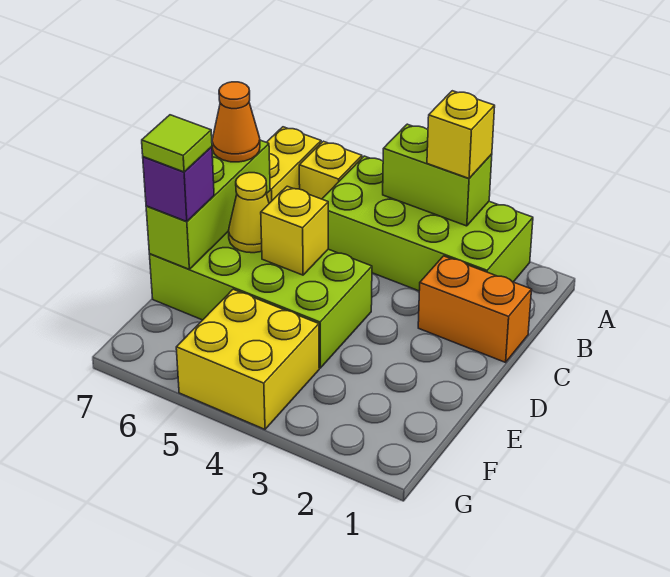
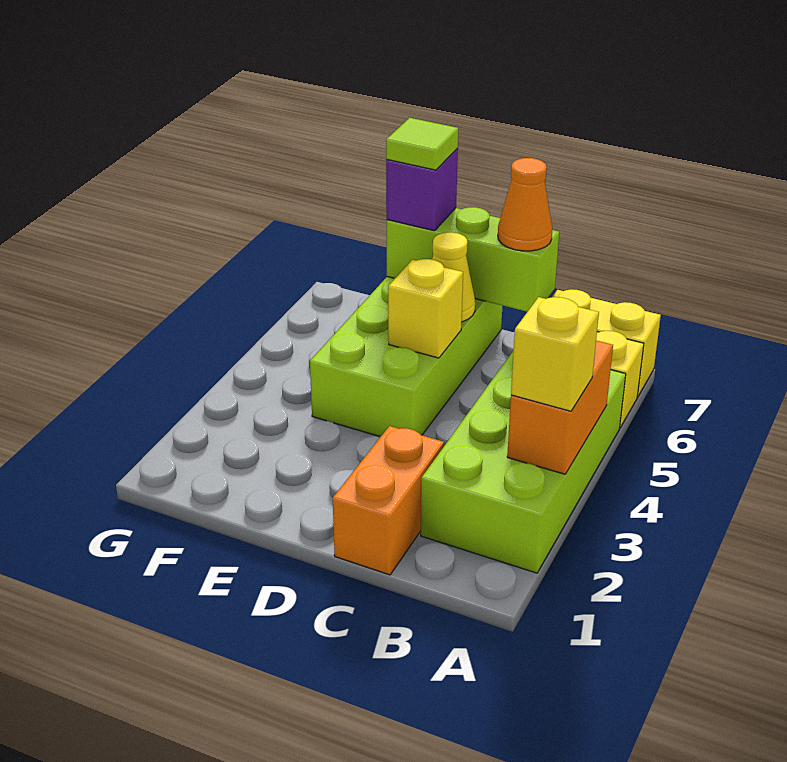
lime brick A3:A4 level 2 -> orange brick A3:A4 level 2
yellow brick F4:G5 level 1 -> none

